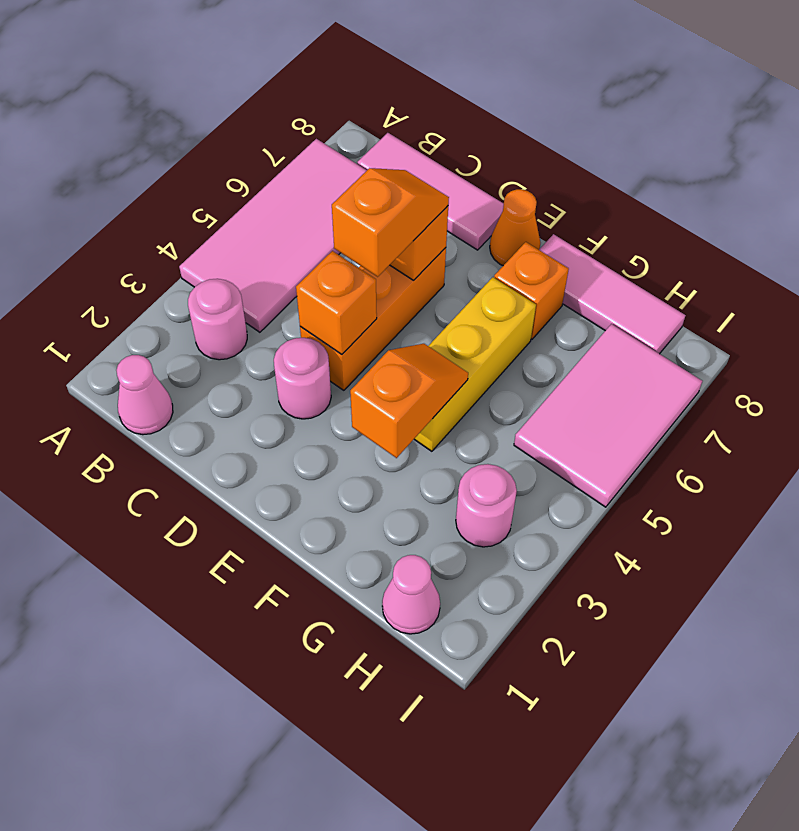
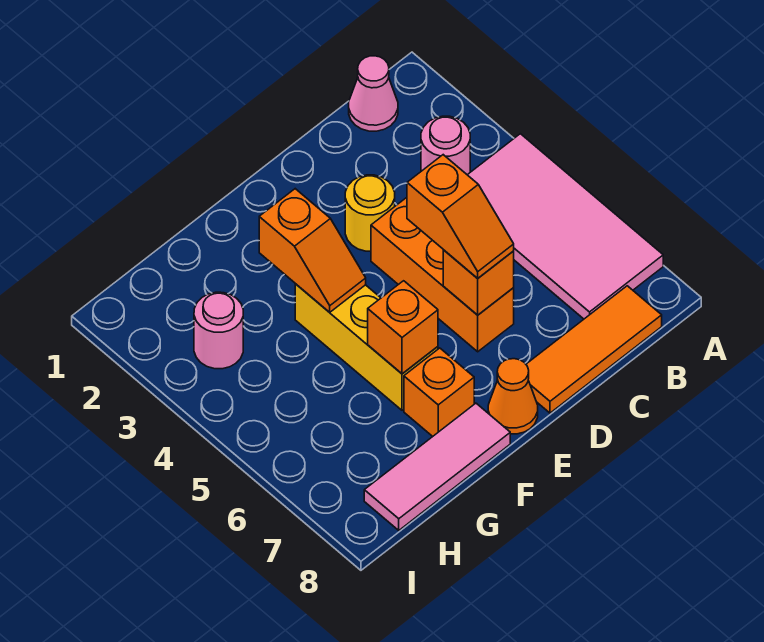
pink tile B8:D8 level 1 -> orange tile B8:D8 level 1
pink round brick D3 level 1 -> yellow round brick D3 level 1
orange brick D4 level 2 -> orange brick F6 level 2
pink cone H1 level 1 -> none
pink tile H5:I7 level 1 -> none

